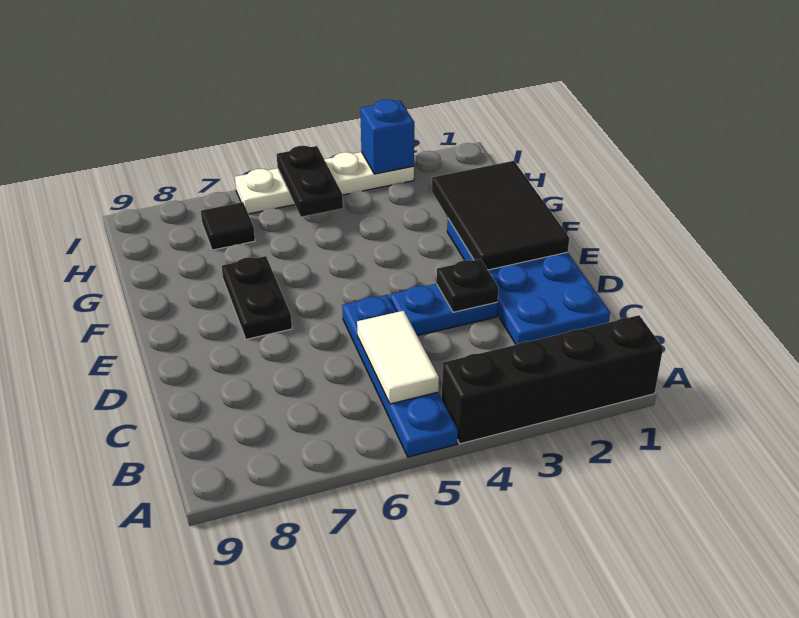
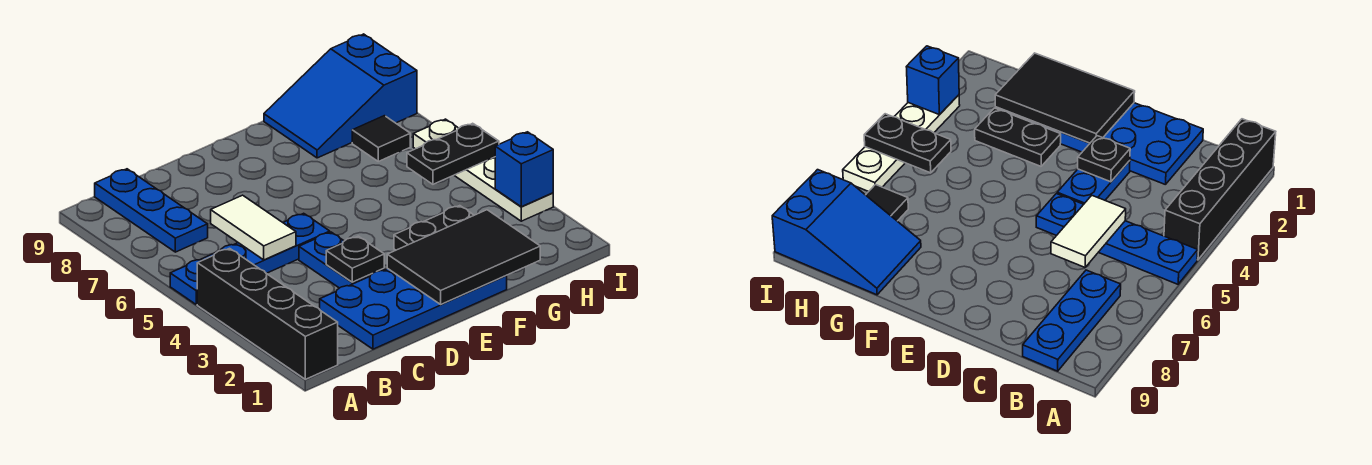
white tile B5:C5 level 2 -> white tile C5:C6 level 2
none -> blue plate B7:B9 level 1
black plate E7:F7 level 1 -> black plate F3:G3 level 1
none -> blue slope G8:I9 level 1 top I

